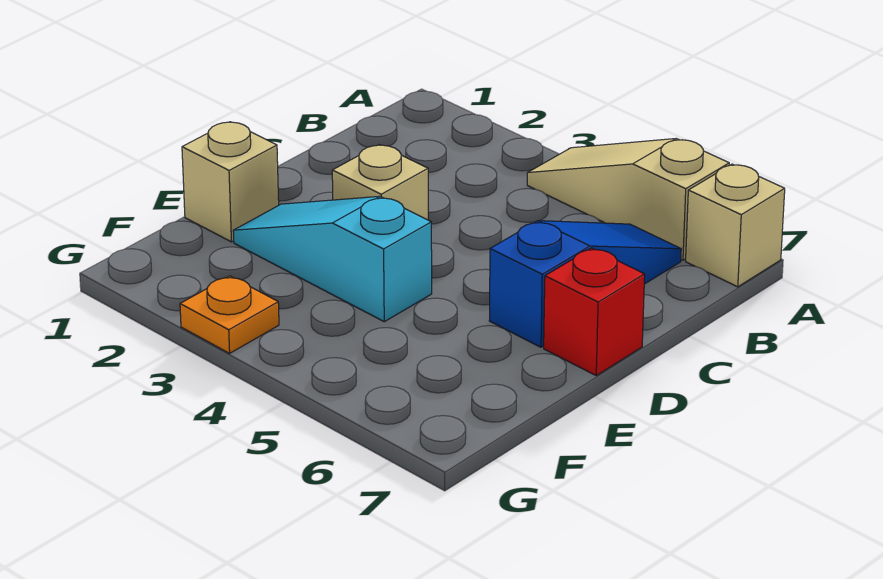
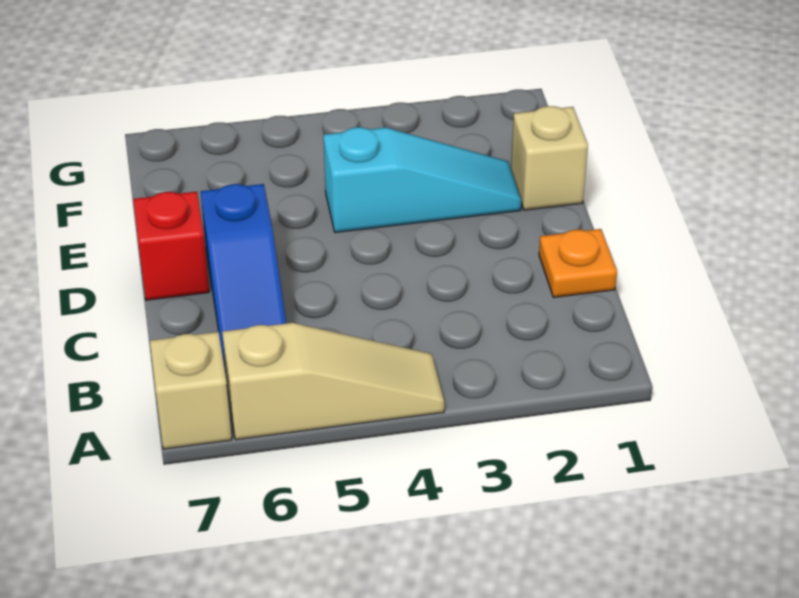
tan brick D3 level 1 -> none
orange plate G3 level 1 -> orange plate C1 level 1

